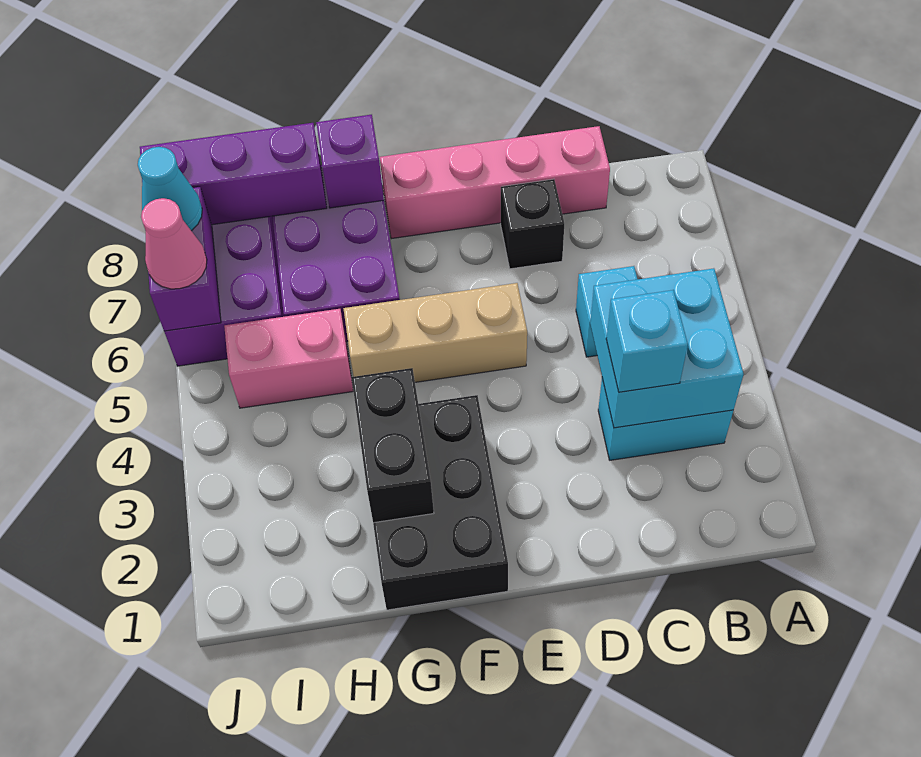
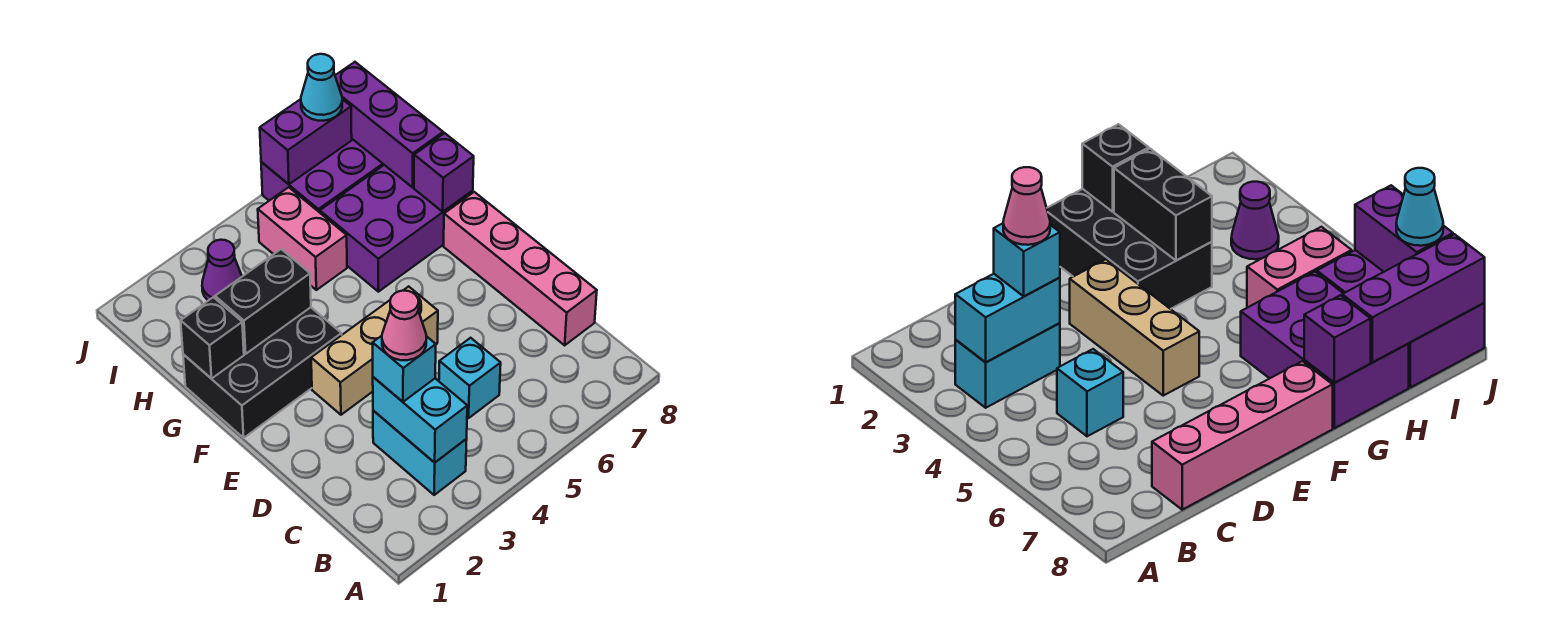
cyan brick B3:C4 level 2 -> cyan brick B3:C3 level 2
black brick D7 level 1 -> black brick G1 level 2
tan brick E5:G5 level 1 -> tan brick E3:E5 level 1
none -> purple cone I3 level 1
pink cone J6 level 3 -> pink cone C3 level 4

